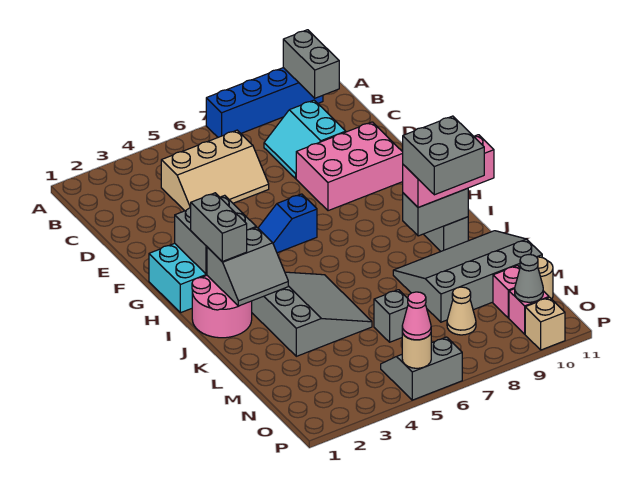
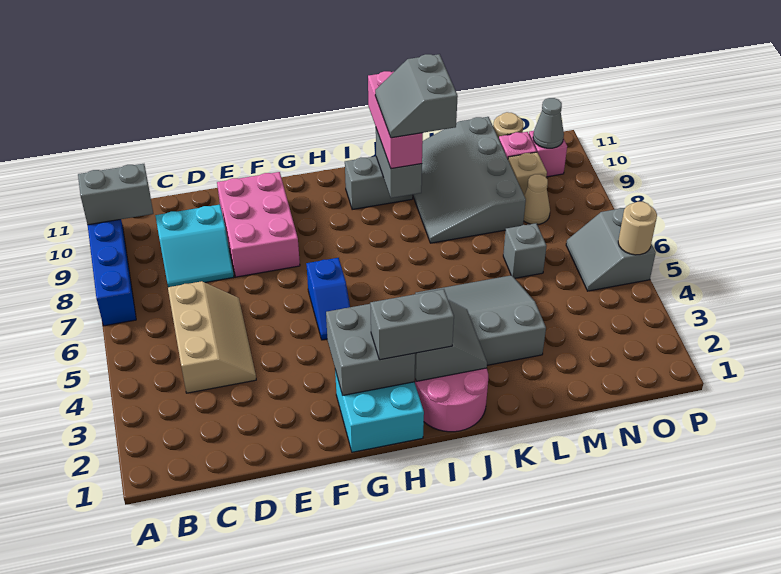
grey brick J9:K10 level 4 -> grey slope J9:K10 level 4 top K
pink cone P5 level 3 -> none
tan brick P10 level 1 -> tan brick N9 level 1

